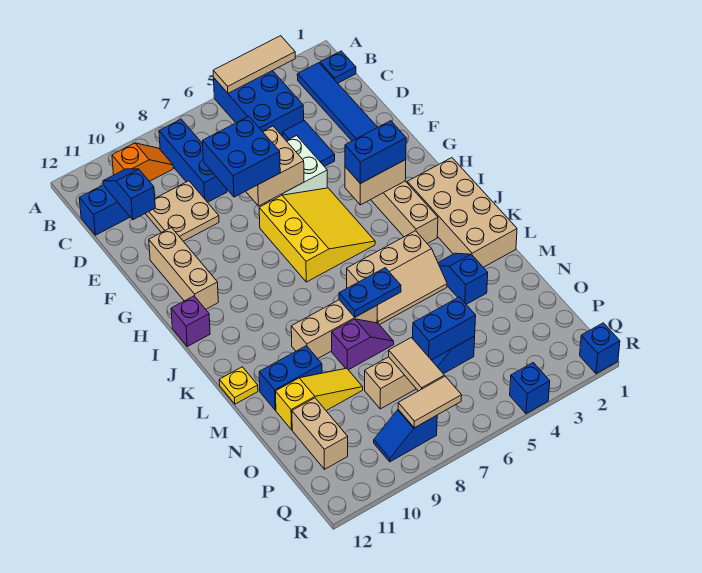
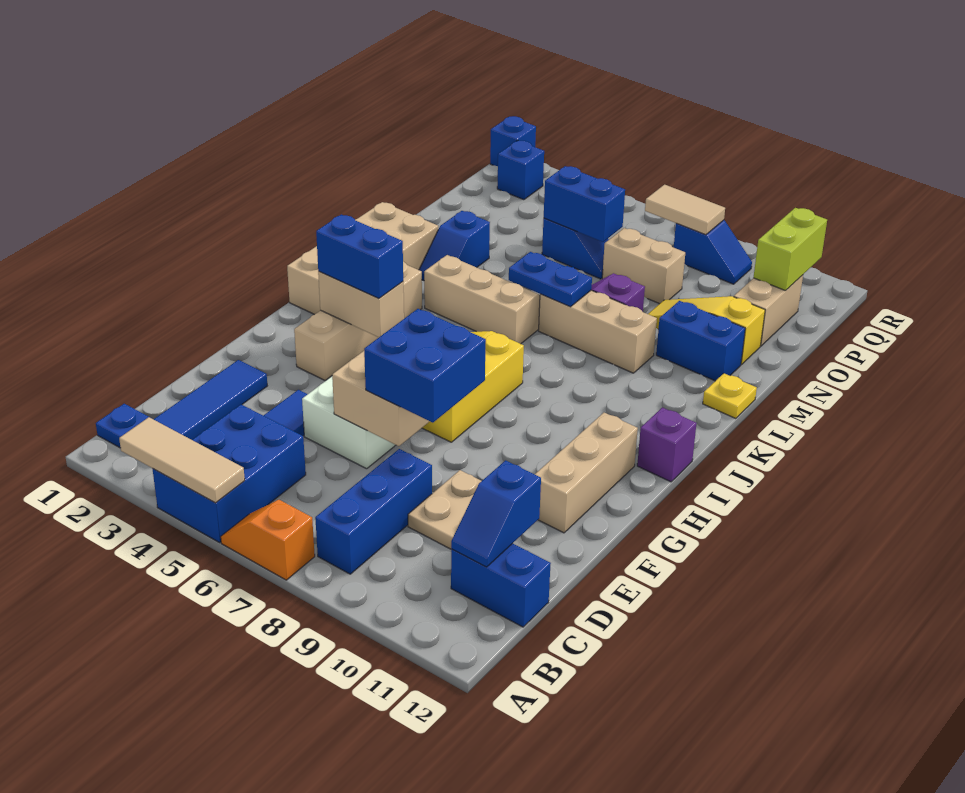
orange slope B9:B10 level 1 top 10 -> orange slope A6:A7 level 1 top 7
tan tile O7:P7 level 2 -> none
none -> lime brick P11:Q11 level 2
blue brick R4 level 1 -> blue brick Q2 level 1

